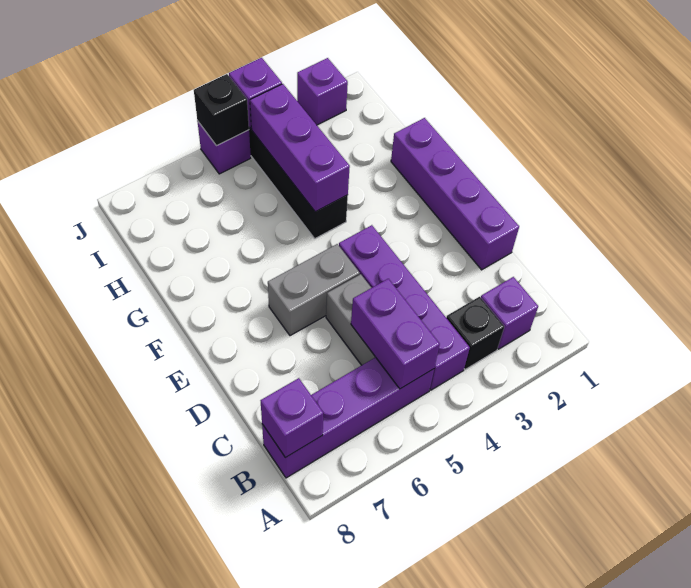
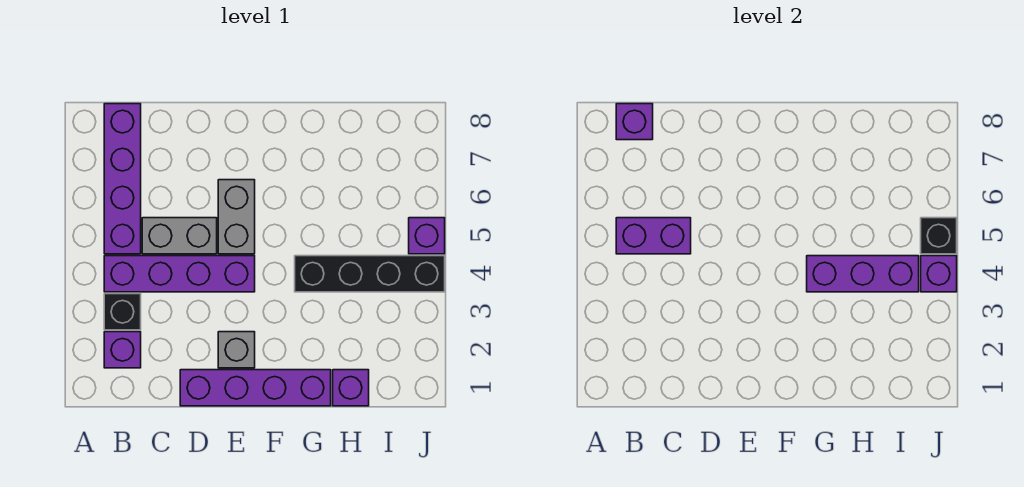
none -> grey brick E2 level 1
purple brick J2 level 1 -> purple brick H1 level 1

